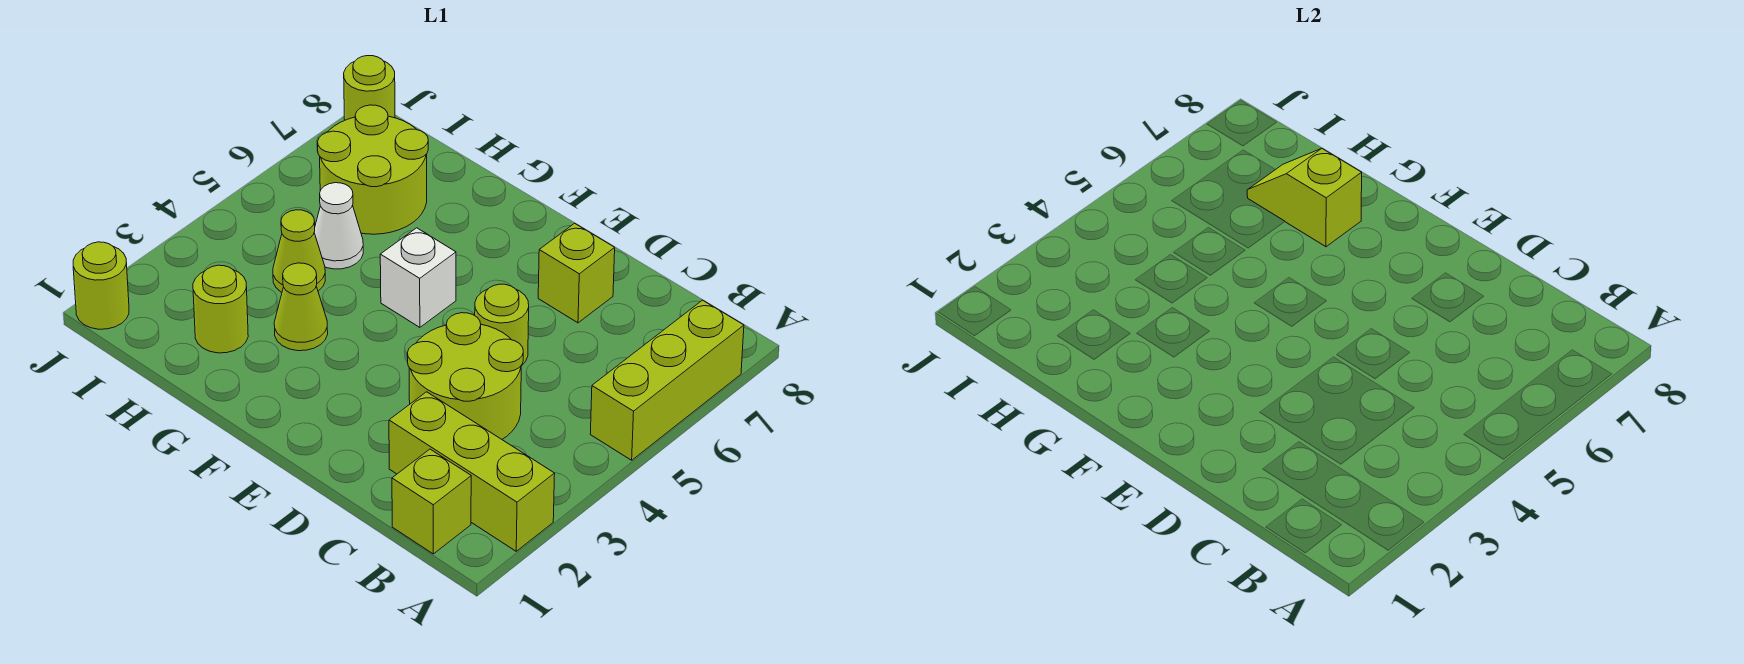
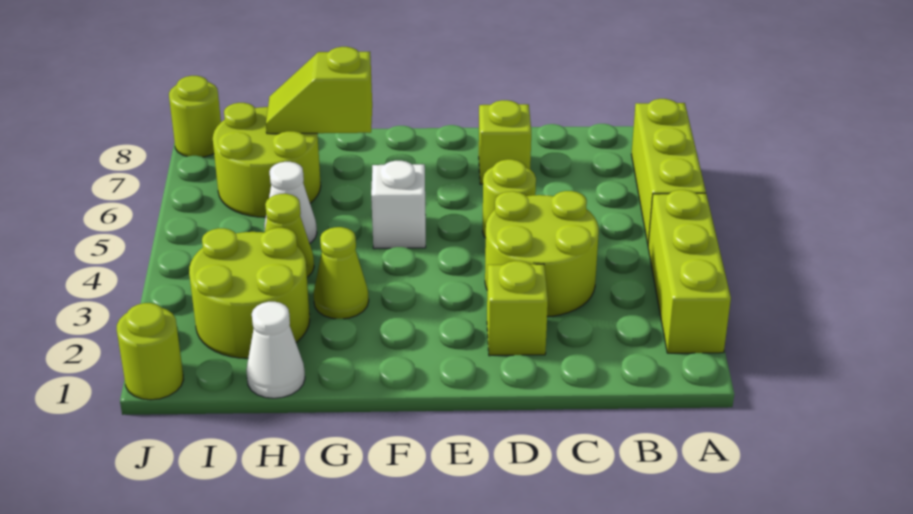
lime brick A2:C2 level 1 -> lime brick A2:A4 level 1
lime brick B1 level 1 -> lime brick D2 level 1
none -> white cone H1 level 1
lime round brick H2 level 1 -> lime round brick H2:I3 level 1

